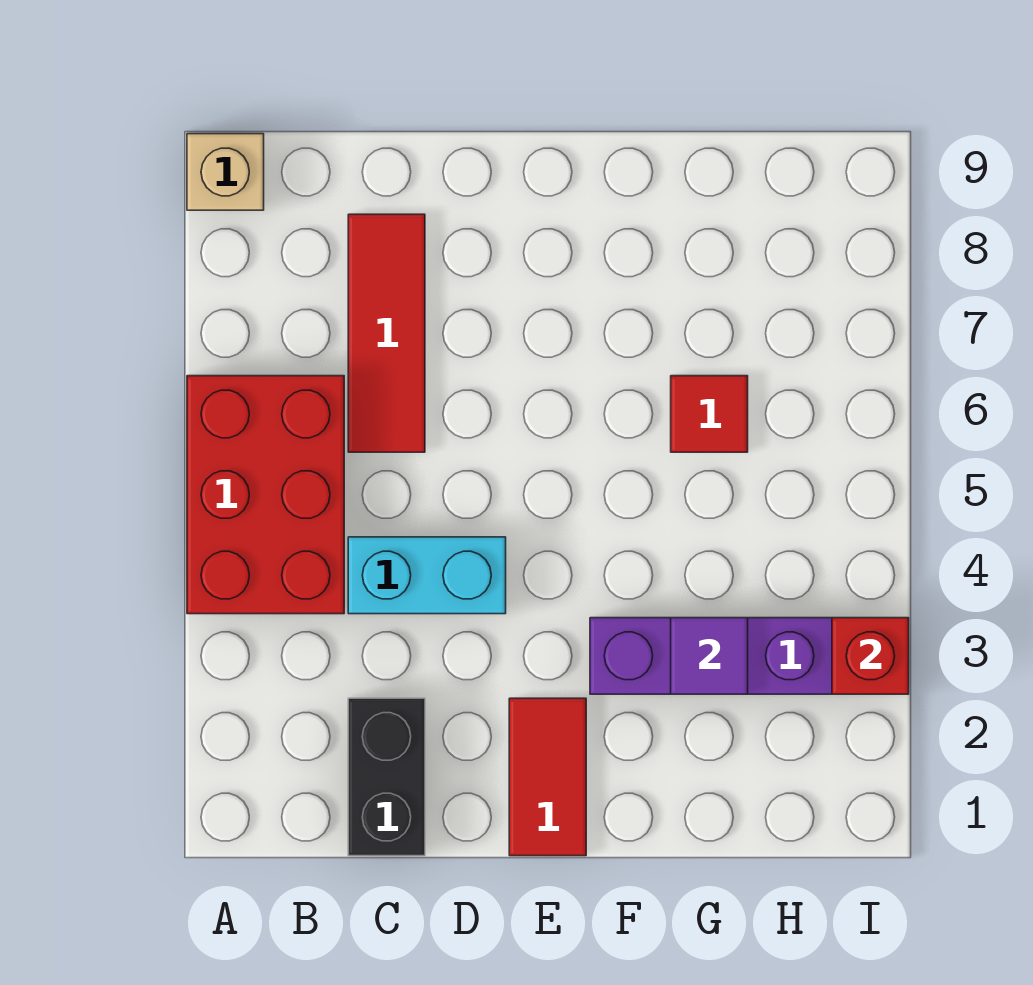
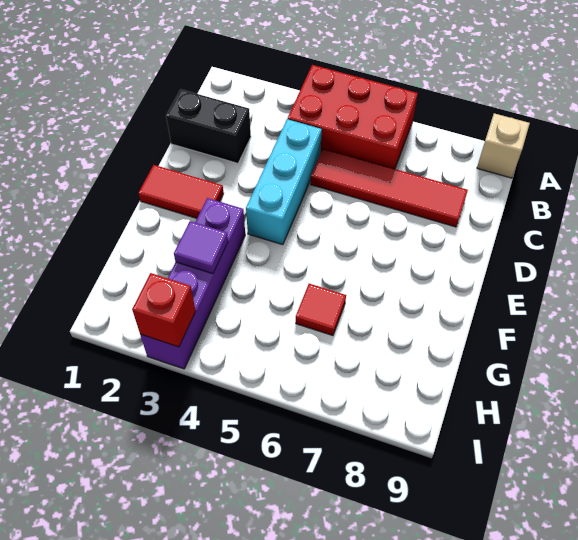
cyan brick C4:D4 level 1 -> cyan brick C4:E4 level 1
red tile C6:C8 level 1 -> red tile C5:C8 level 1

